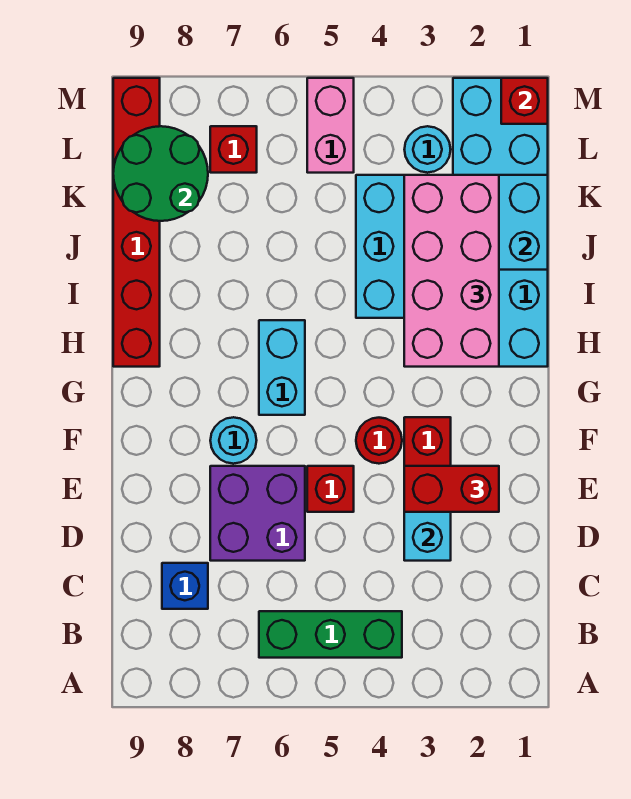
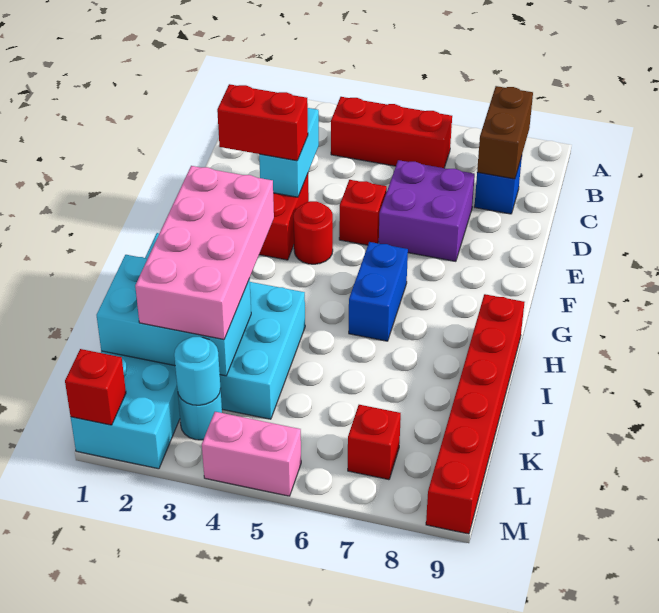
green brick B4:B6 level 1 -> red brick B4:B6 level 1
none -> brown brick B8:C8 level 2
cyan round brick F7 level 1 -> cyan round brick L3 level 2
cyan brick G6:H6 level 1 -> blue brick G6:H6 level 1
green round brick K8:L9 level 2 -> none
pink brick L5:M5 level 1 -> pink brick M4:M5 level 1

